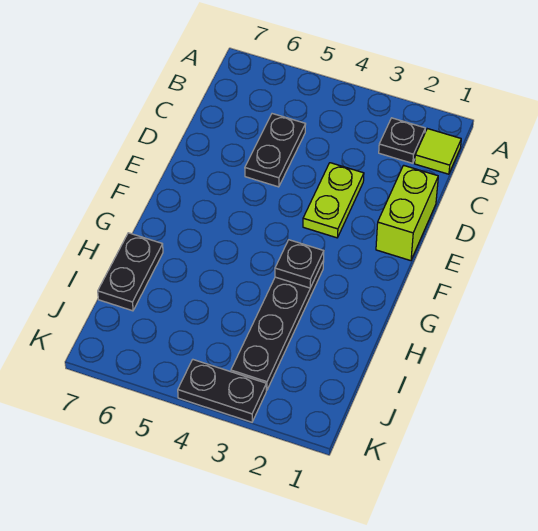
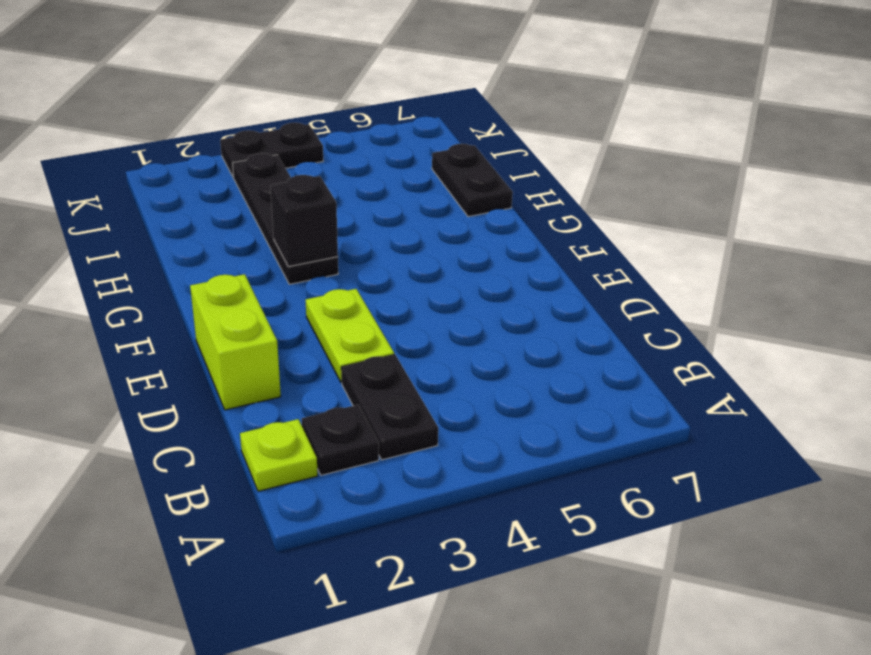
lime tile B1 level 1 -> lime plate B1 level 1
black plate C5:D5 level 1 -> black plate B3:C3 level 1
black plate G3 level 2 -> black brick G3 level 2

